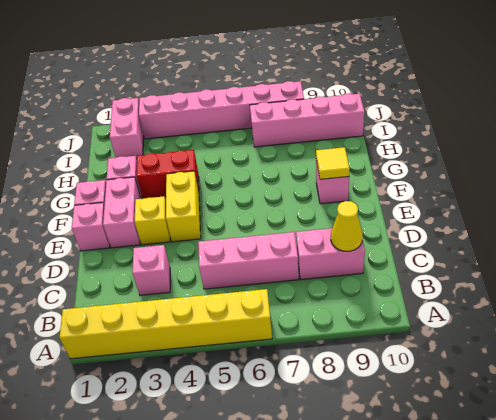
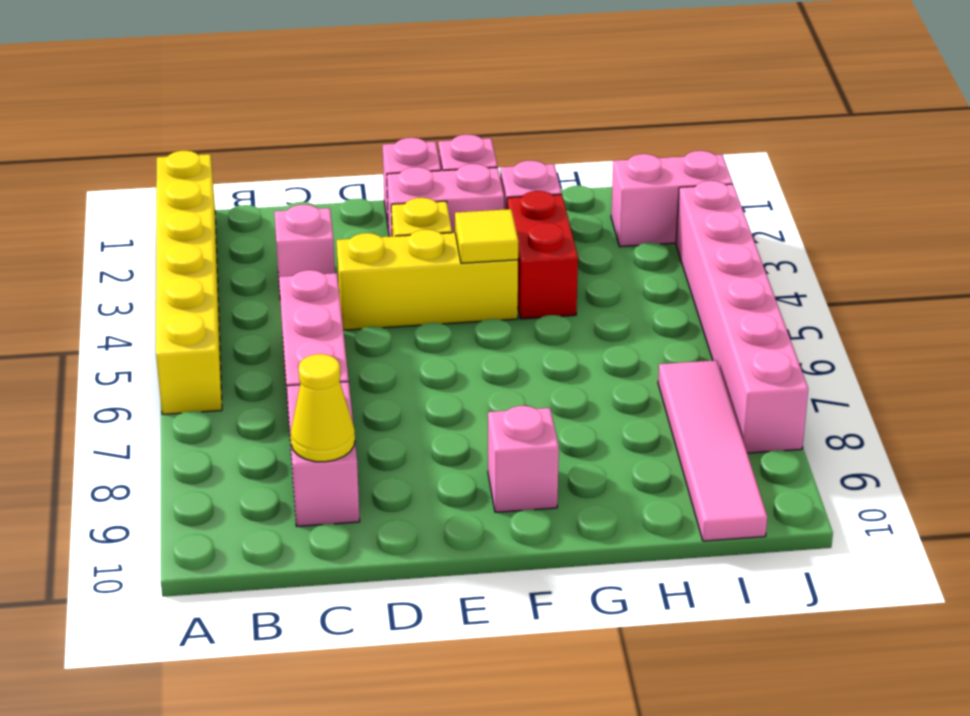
yellow brick E4:F4 level 1 -> yellow brick D4:F4 level 1
yellow tile F9 level 2 -> yellow tile F4 level 2
pink brick I7:I10 level 1 -> pink tile I7:I10 level 1

